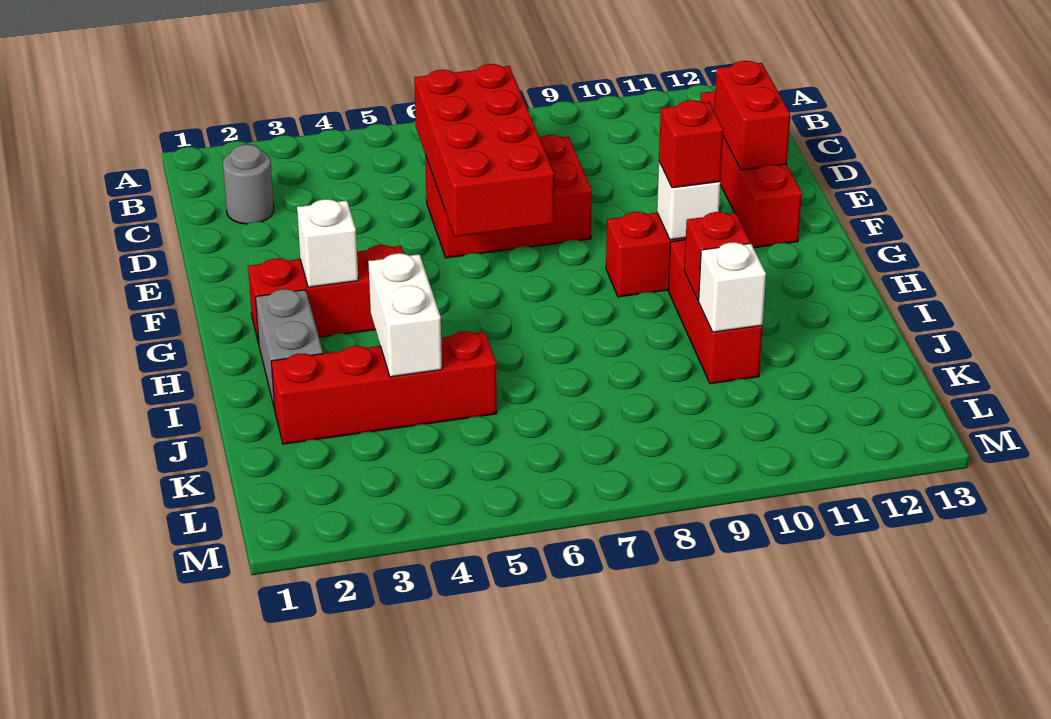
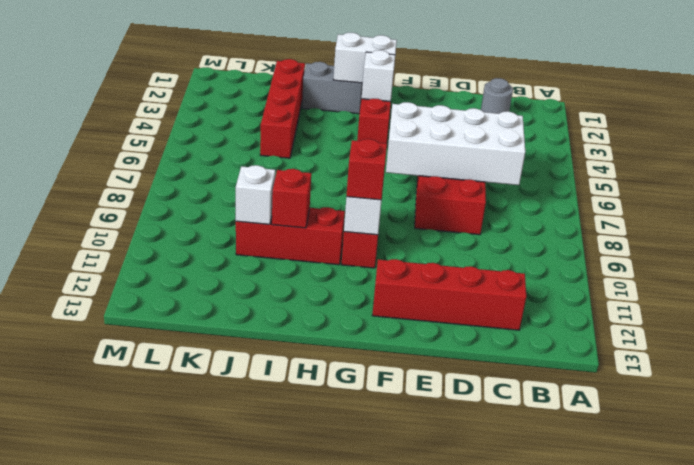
red brick C6:F7 level 2 -> white brick C6:F7 level 2
red brick D12:E12 level 2 -> none
white brick I4:J4 level 2 -> white brick G2:H2 level 2

